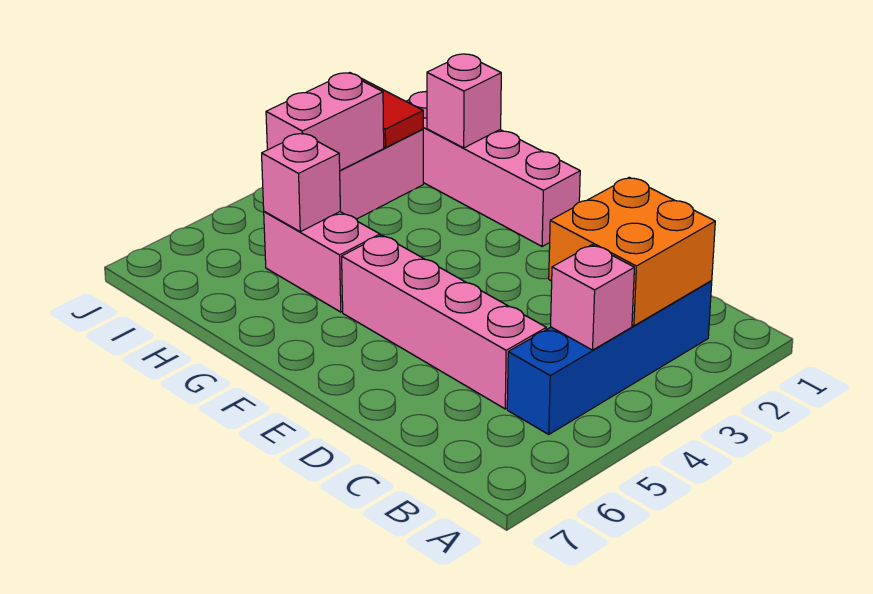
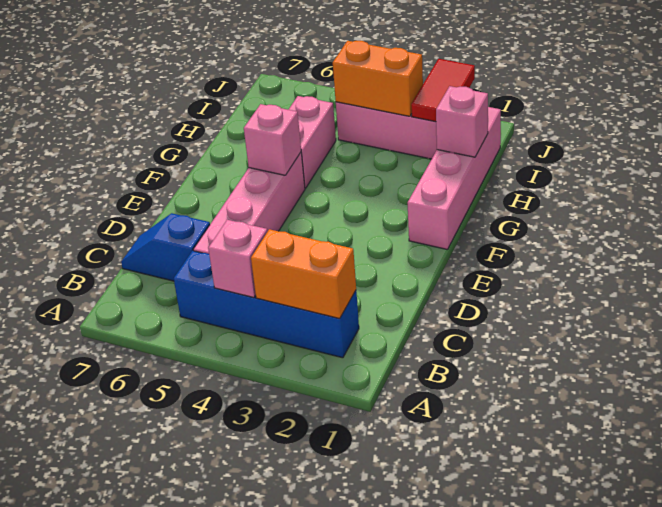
orange brick B2:C3 level 2 -> orange brick B2:B3 level 2
none -> blue slope C6:C7 level 1 top 6
pink brick H5 level 2 -> pink brick F5 level 2
pink brick I3:I4 level 2 -> orange brick I3:I4 level 2

